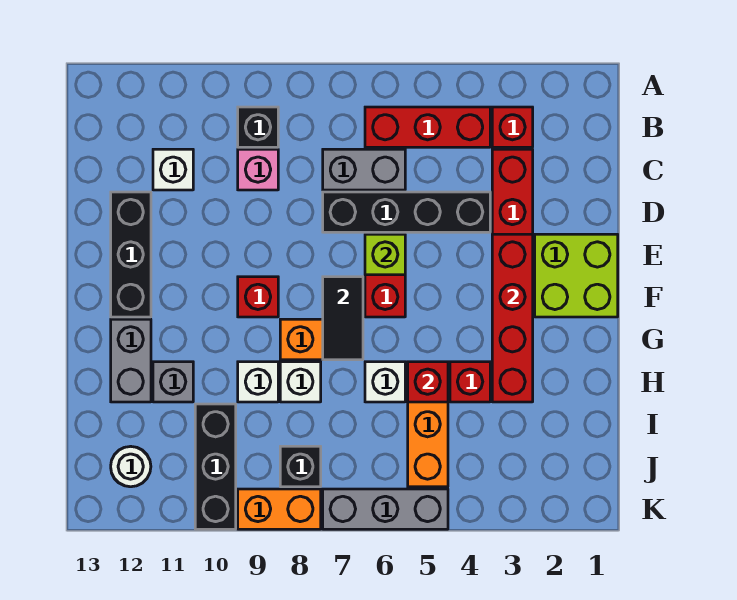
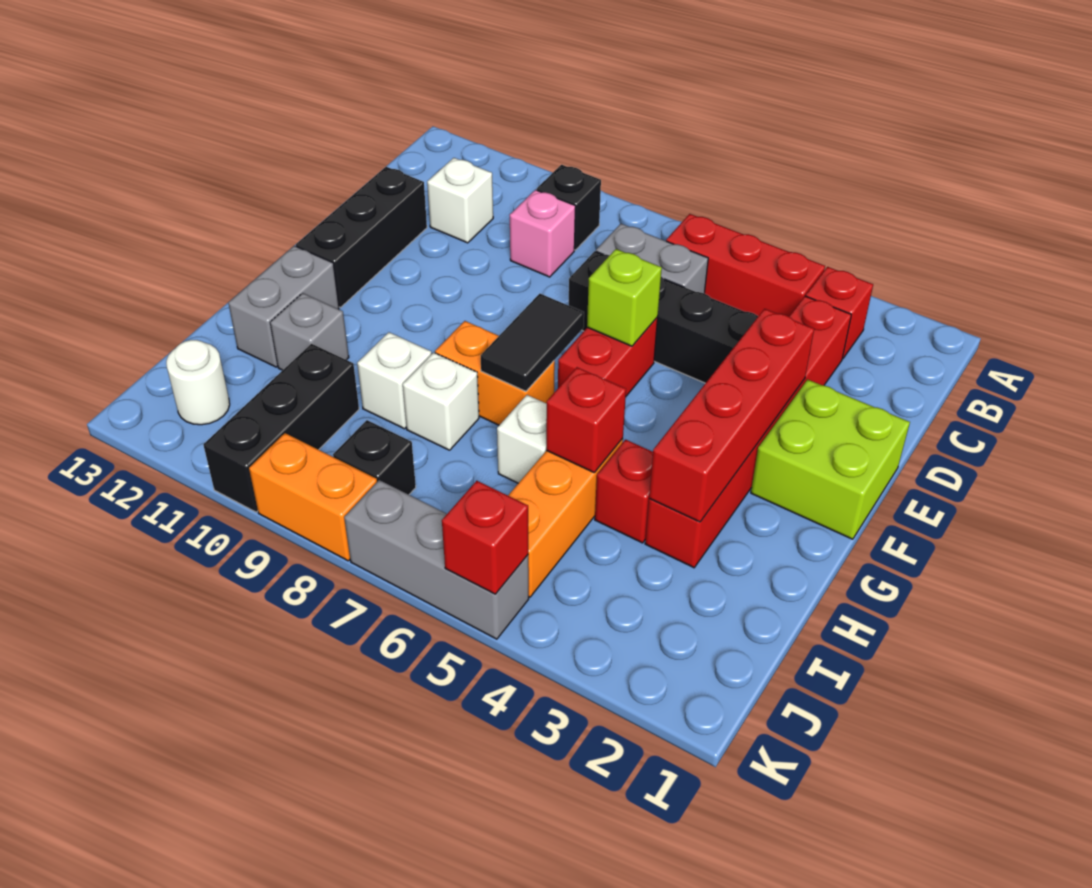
red brick F9 level 1 -> red brick K5 level 2

